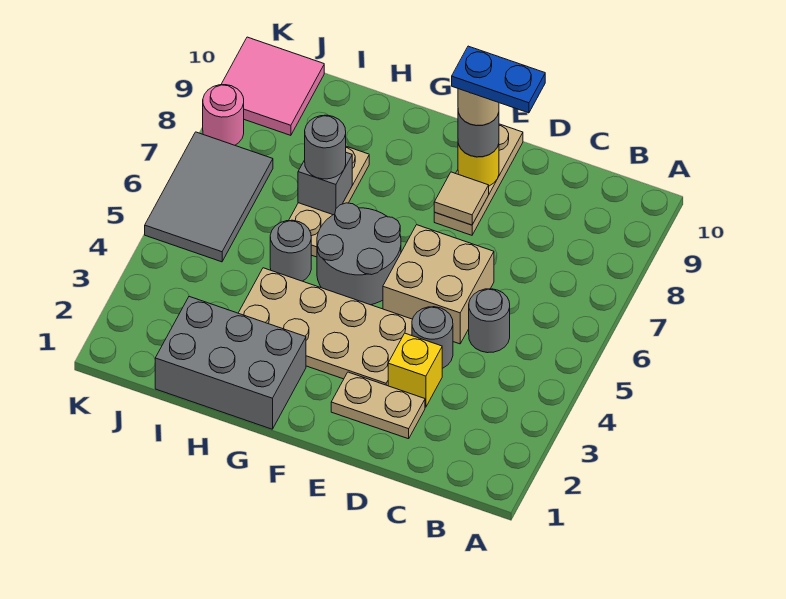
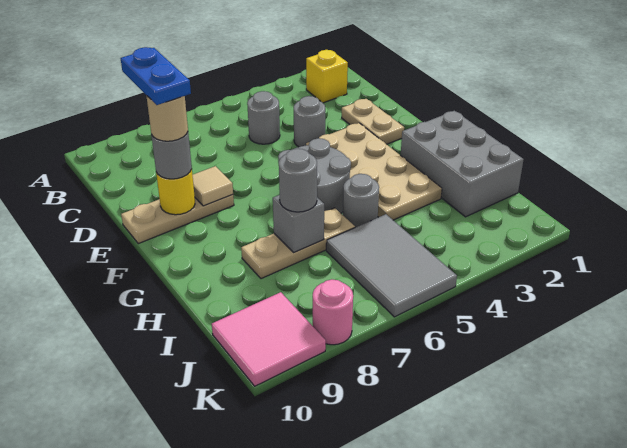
yellow brick D3 level 1 -> yellow brick B2 level 1
tan brick D5:E6 level 1 -> none
grey tile J5:K7 level 1 -> grey tile I5:K6 level 1

